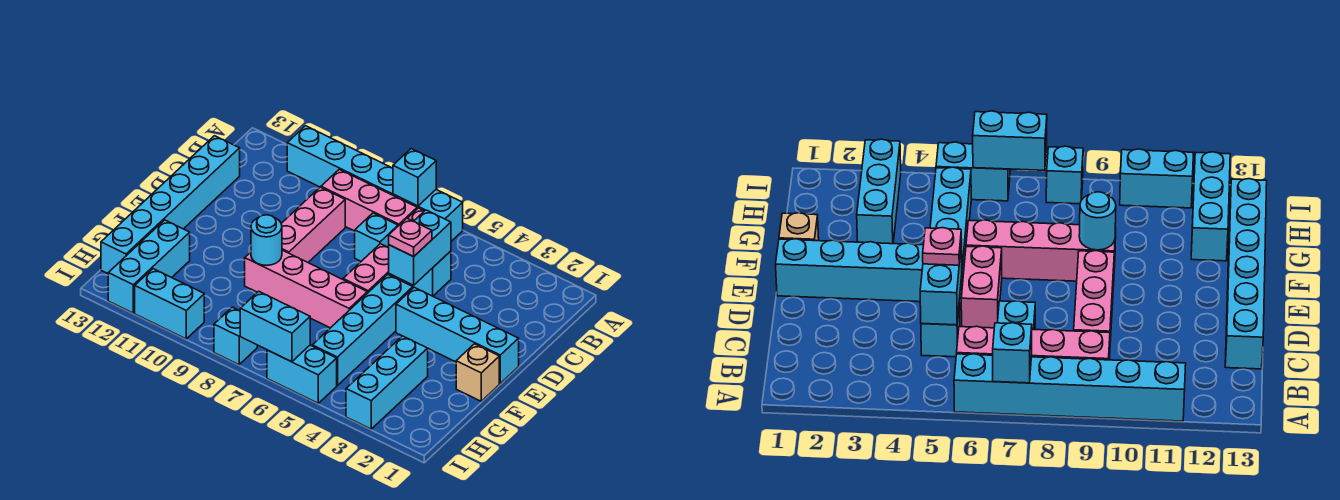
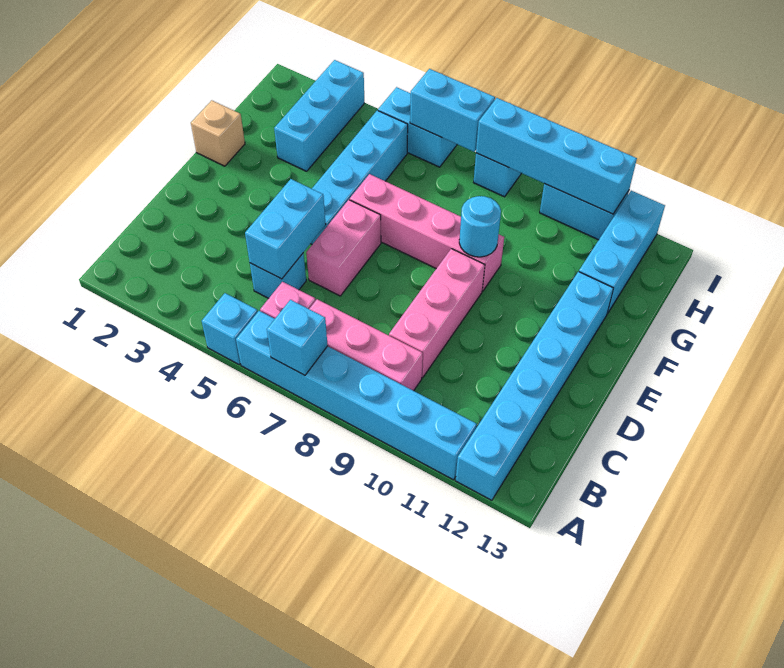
cyan brick C7 level 1 -> cyan brick A5 level 1
cyan brick C13:H13 level 1 -> cyan brick A12:F12 level 1
pink plate D5 level 3 -> none
cyan brick E1:E4 level 1 -> cyan brick I8:I11 level 2

